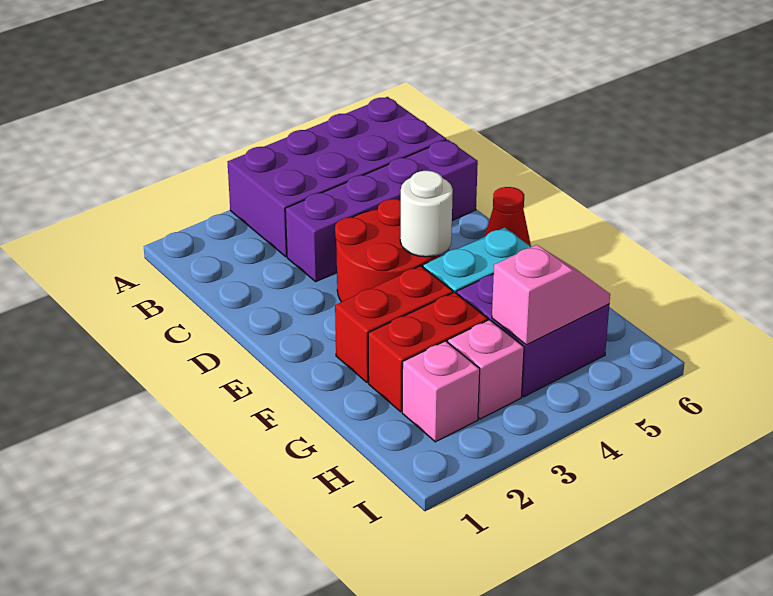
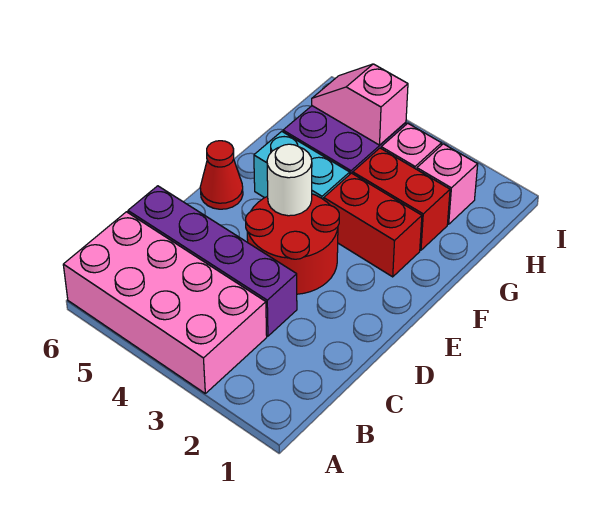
purple brick A3:B6 level 1 -> pink brick A3:B6 level 1

